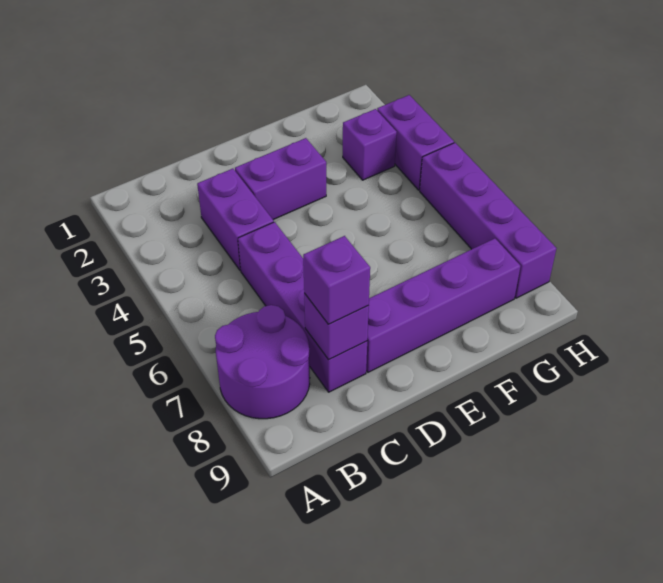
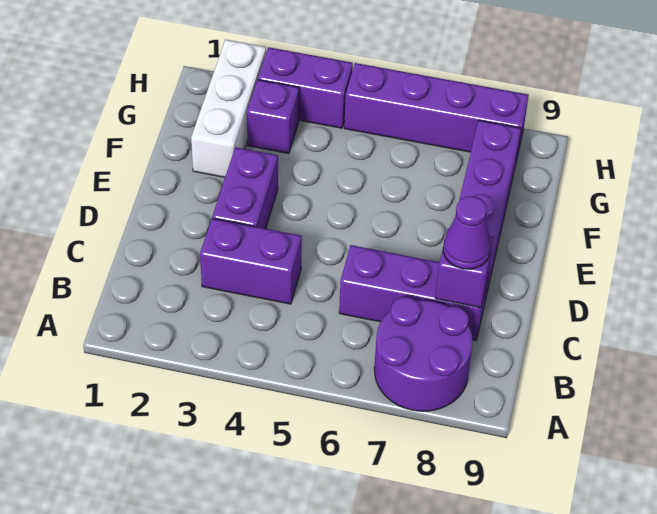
purple brick C5:C8 level 1 -> purple brick C6:C8 level 1
purple brick C8 level 3 -> purple cone C8 level 3
none -> white brick F2:H2 level 1

